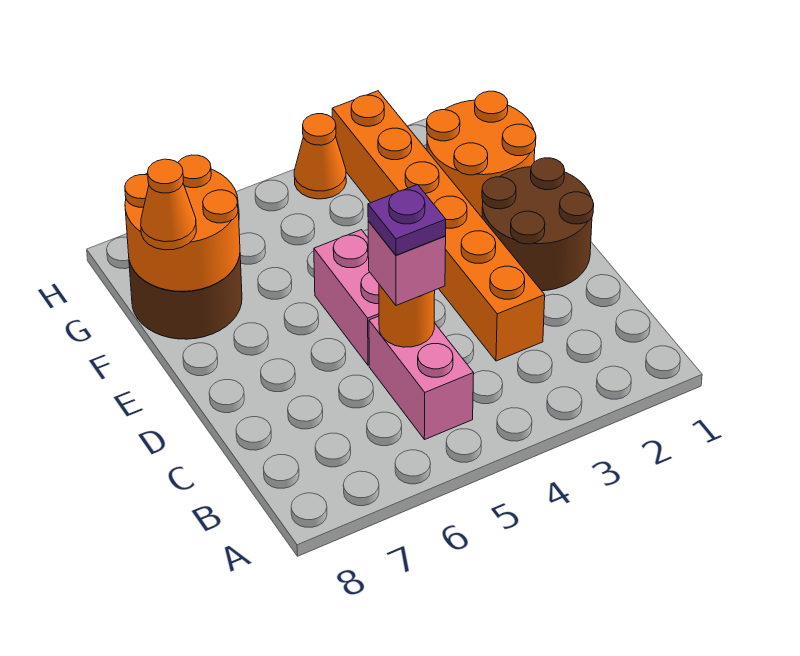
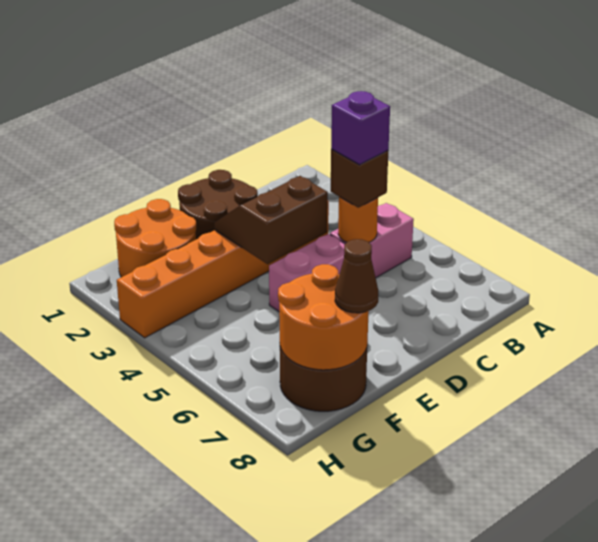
pink brick C5 level 3 -> brown brick C5 level 3
purple plate C5 level 4 -> purple brick C5 level 4
none -> brown slope D3:E4 level 2 top 4
orange cone F8 level 3 -> brown cone F8 level 3
orange cone H4 level 1 -> none

